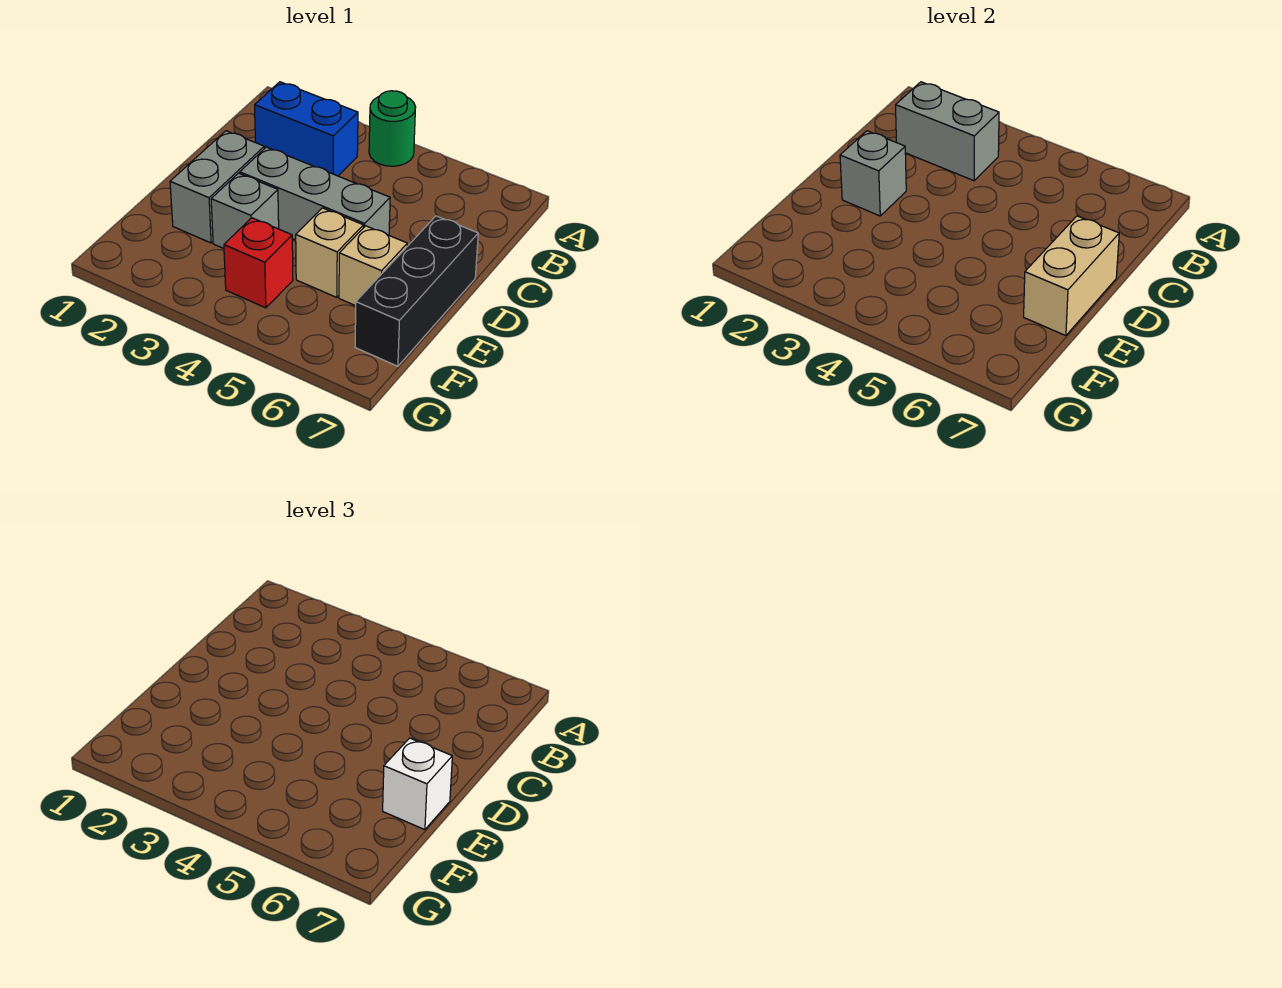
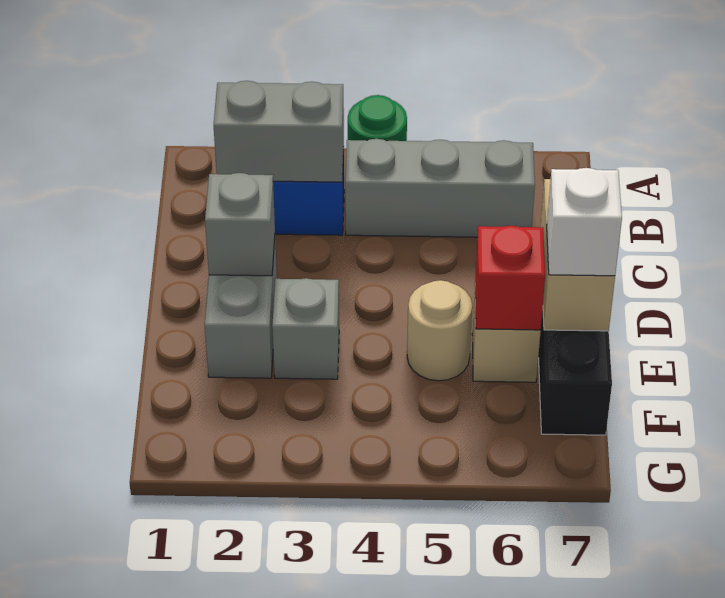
grey brick D3:D5 level 1 -> grey brick B4:B6 level 1
tan brick E5 level 1 -> tan round brick E5 level 1
red brick F4 level 1 -> red brick E6 level 2

